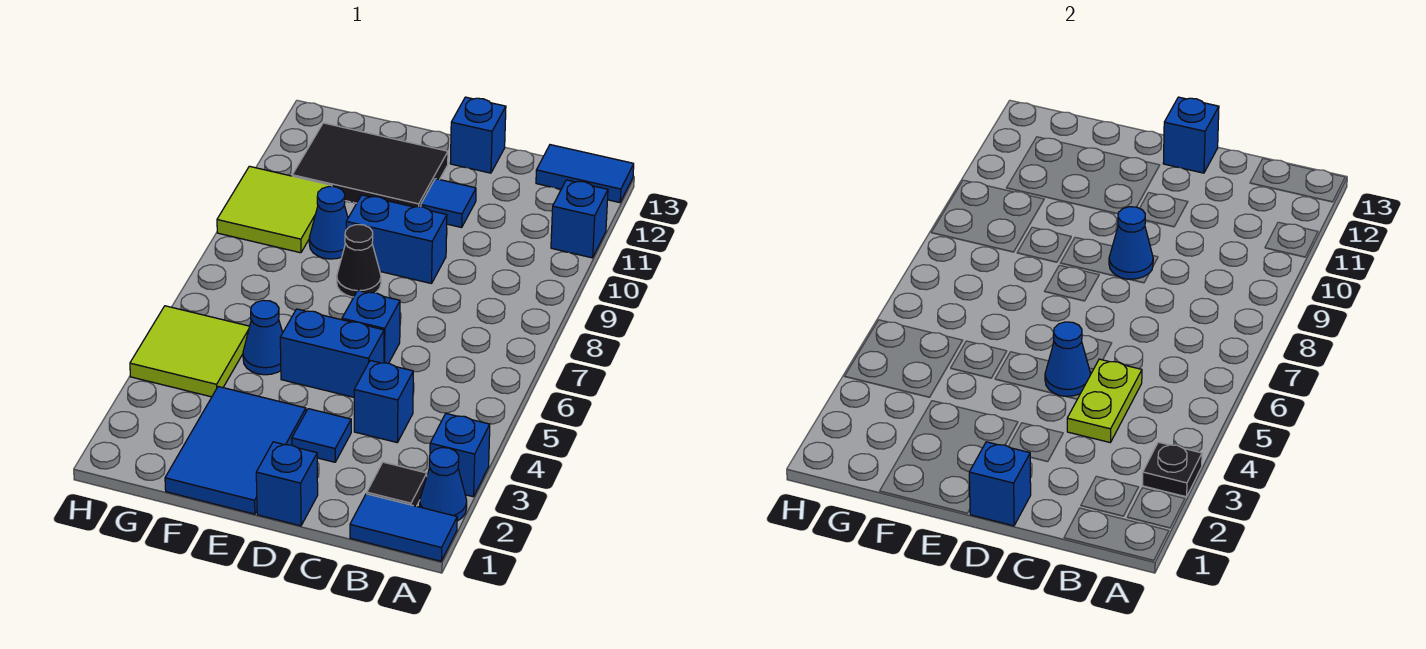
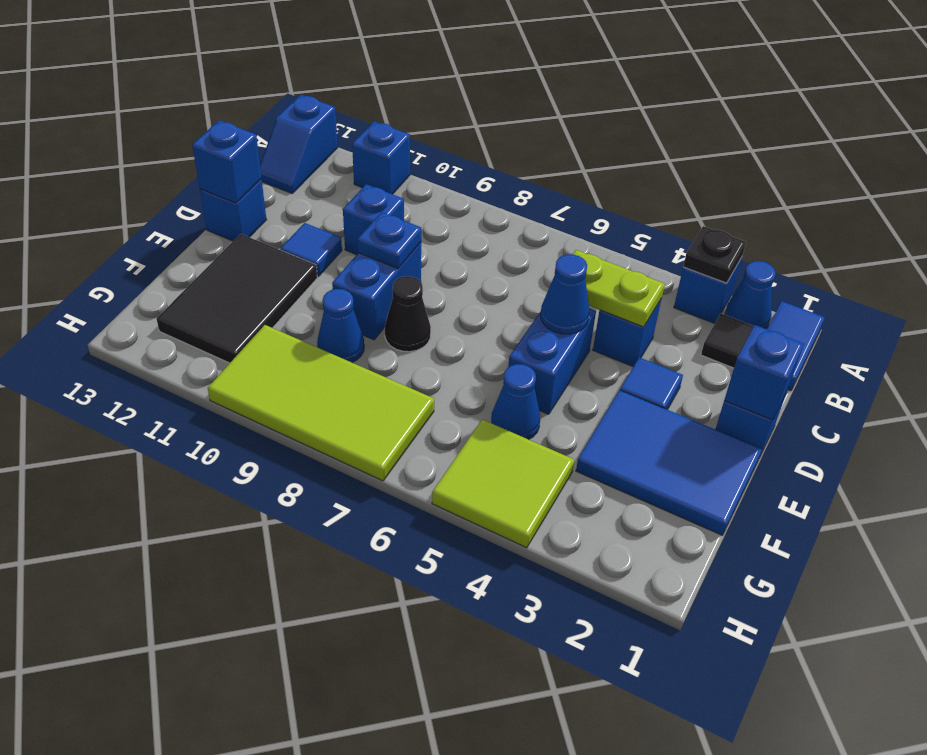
blue tile A13:B13 level 1 -> blue slope A13:B13 level 1 top A
blue brick D6 level 1 -> blue brick C10 level 1
blue cone D9 level 2 -> blue plate D9 level 2
lime tile G9:H10 level 1 -> lime tile G7:H10 level 1

